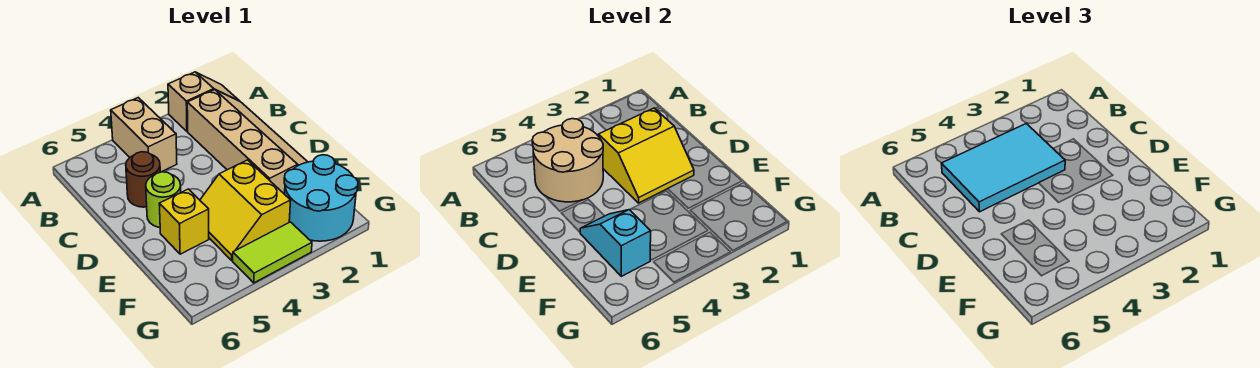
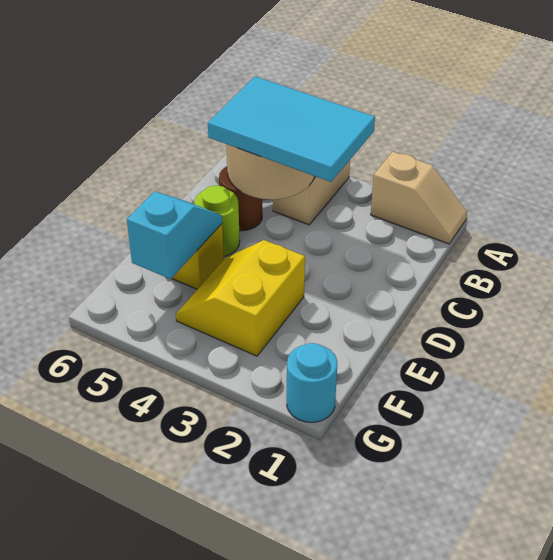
tan slope B1:E2 level 1 top 2 -> none
yellow slope C2:D3 level 2 top C -> none
cyan round brick F1:G2 level 1 -> cyan round brick G1 level 1
lime tile G3:G4 level 1 -> none

